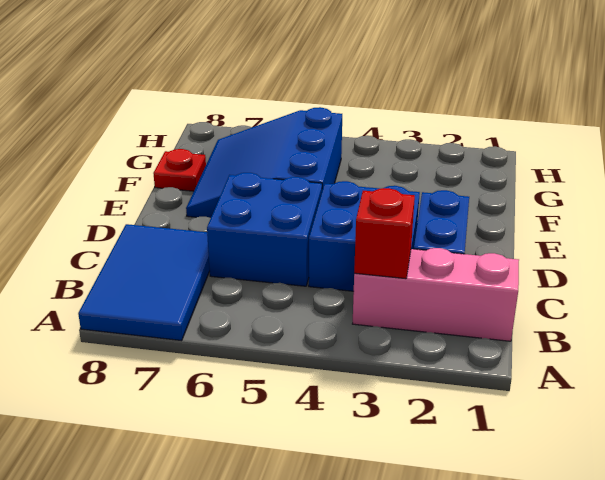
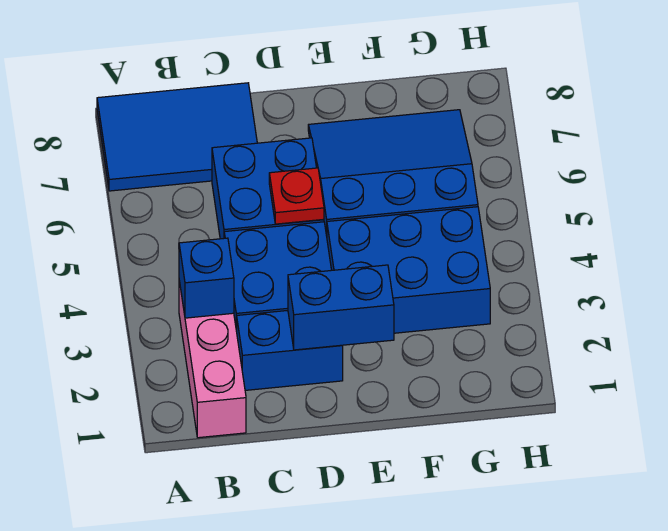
red brick B3 level 2 -> blue brick B3 level 2
none -> blue brick D2:E2 level 2
none -> blue brick E3:G4 level 1
red plate F8 level 1 -> red plate D5 level 2

